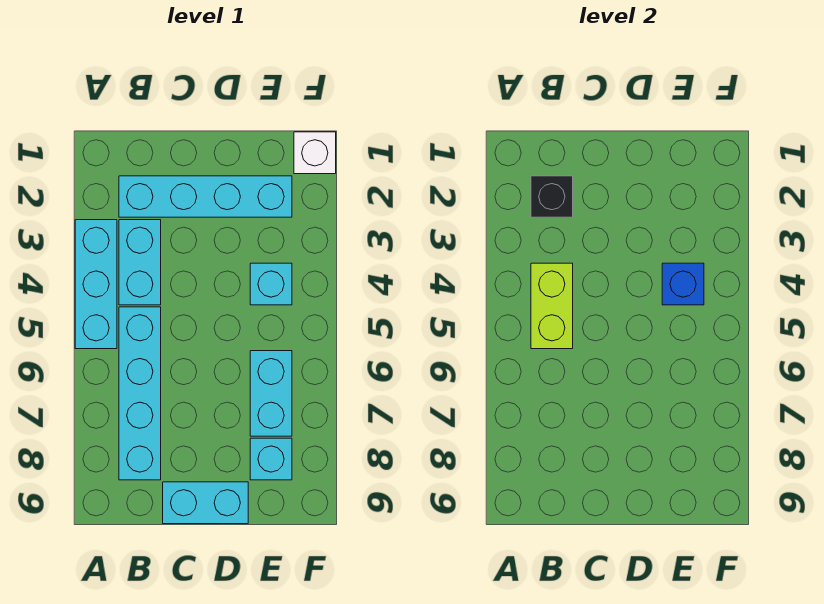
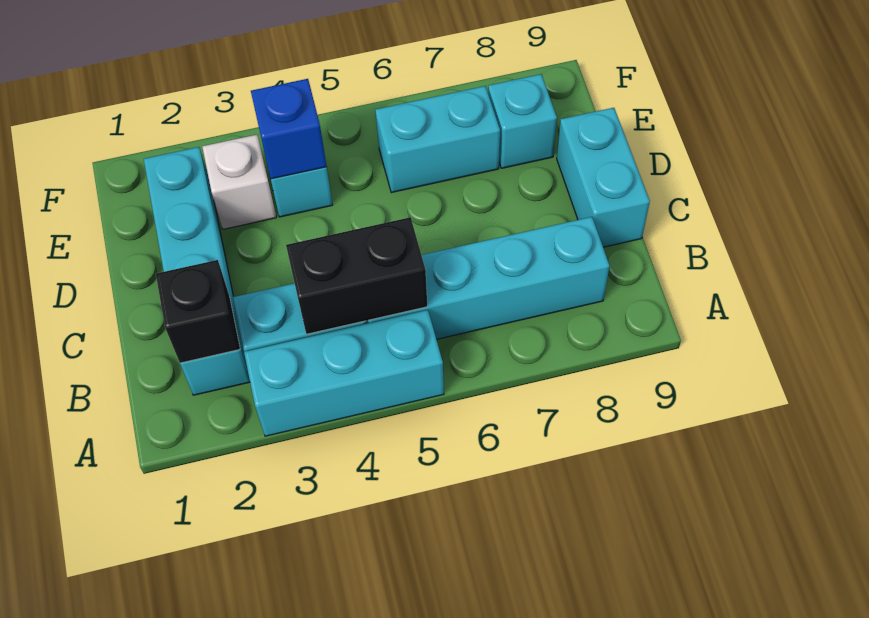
lime brick B4:B5 level 2 -> black brick B4:B5 level 2
white brick F1 level 1 -> white brick E3 level 1

